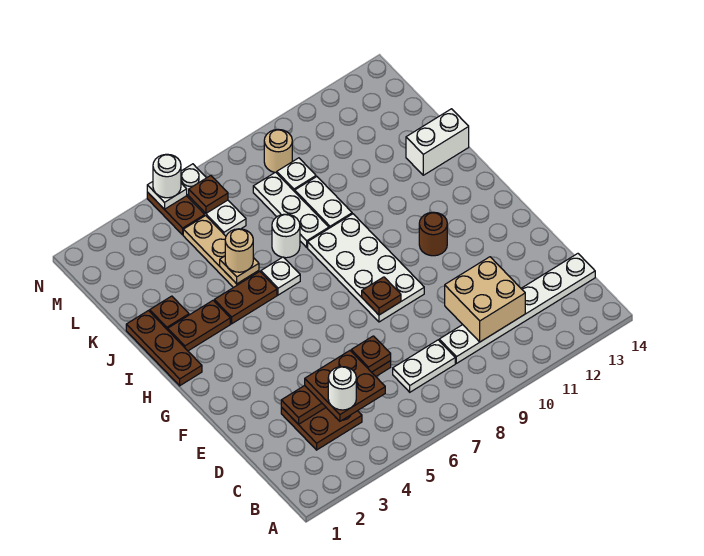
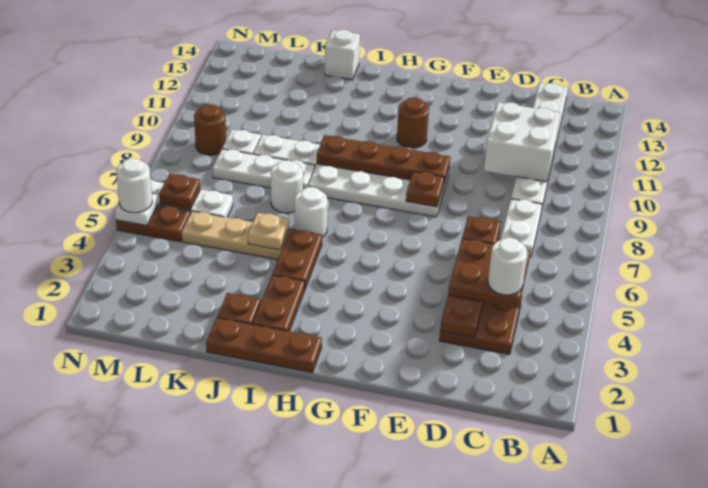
tan brick C10:D11 level 2 -> white brick C10:D11 level 2
none -> brown plate F9:I9 level 2
white plate I6 level 1 -> white round brick I6 level 1
tan round brick J5 level 3 -> none
white brick J13:J14 level 1 -> white brick J14 level 1
tan round brick M9 level 1 -> brown round brick M9 level 1

